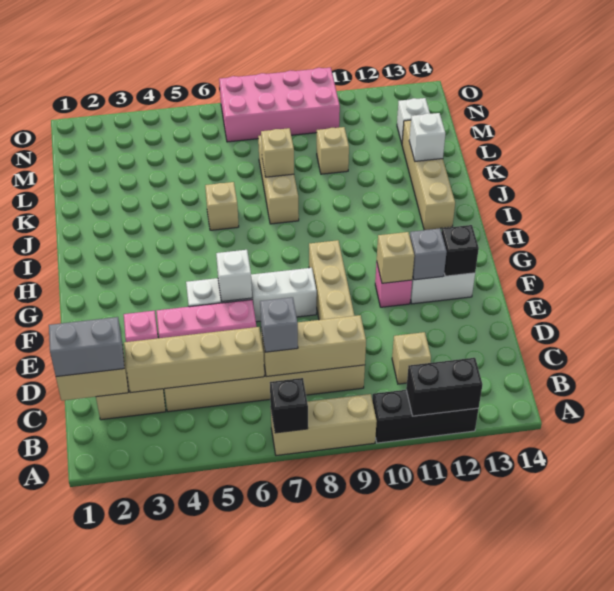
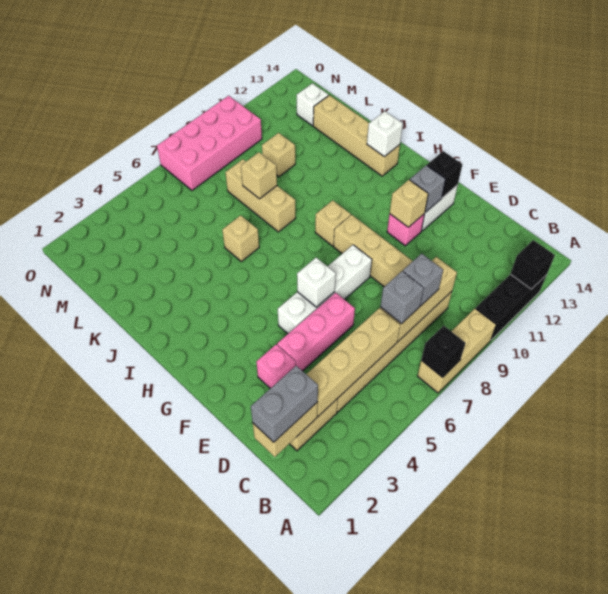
black brick A11:A12 level 2 -> black brick A12 level 2
none -> grey brick C8 level 3
tan brick C11 level 1 -> tan brick H9 level 1
white brick K13 level 2 -> white brick I13 level 2

